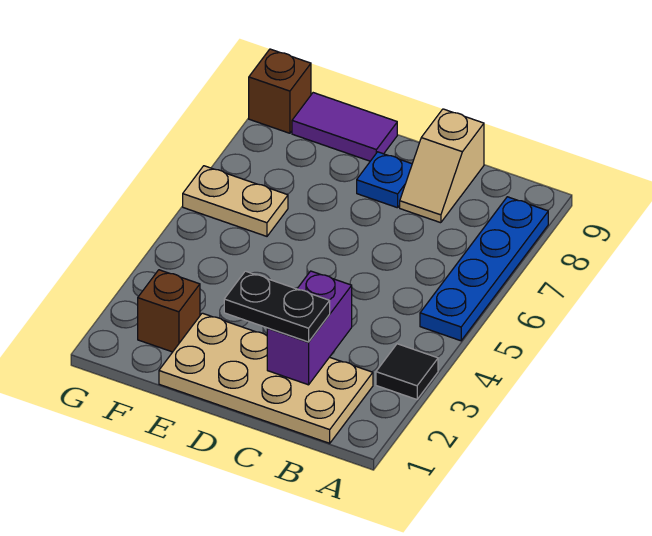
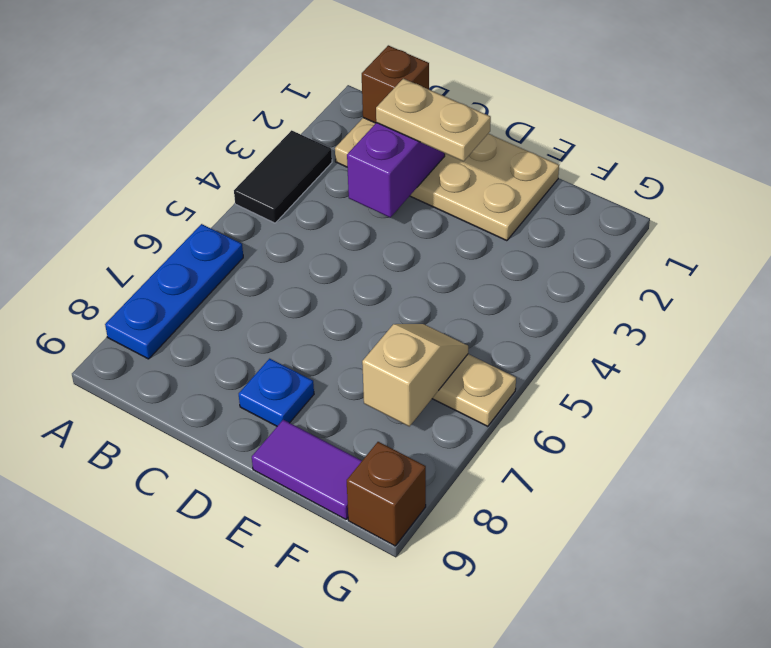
black tile A3 level 1 -> black tile A3:A4 level 1
blue plate A5:A8 level 1 -> blue plate A6:A8 level 1
black plate C2:D2 level 3 -> tan plate C2:D2 level 3
tan slope C8:C9 level 1 top 9 -> tan slope F6:F7 level 2 top 7
brown brick F2 level 1 -> brown brick B1 level 2

